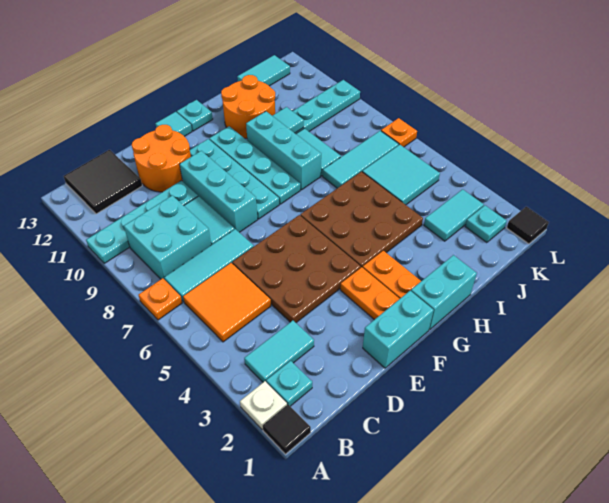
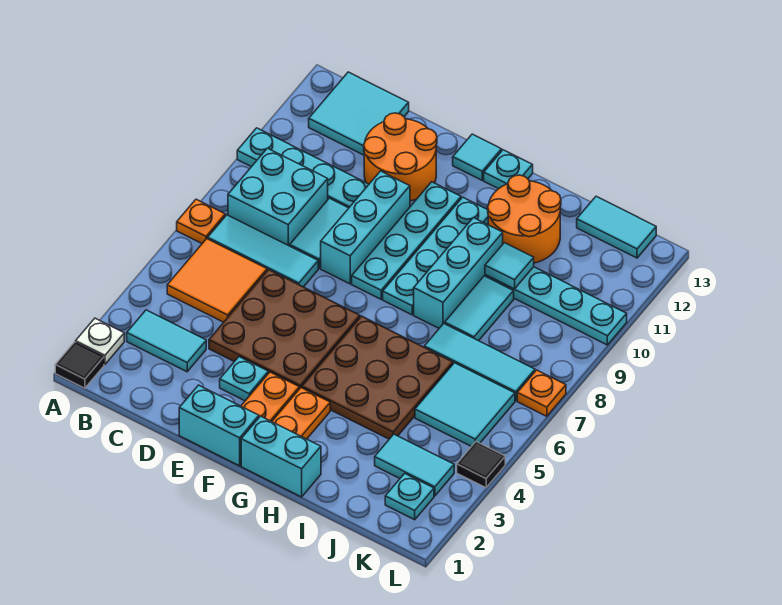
cyan plate B2 level 1 -> cyan plate E3 level 1
black tile B12:C13 level 1 -> cyan tile B12:C13 level 1
black tile L1 level 1 -> black tile L4 level 1

